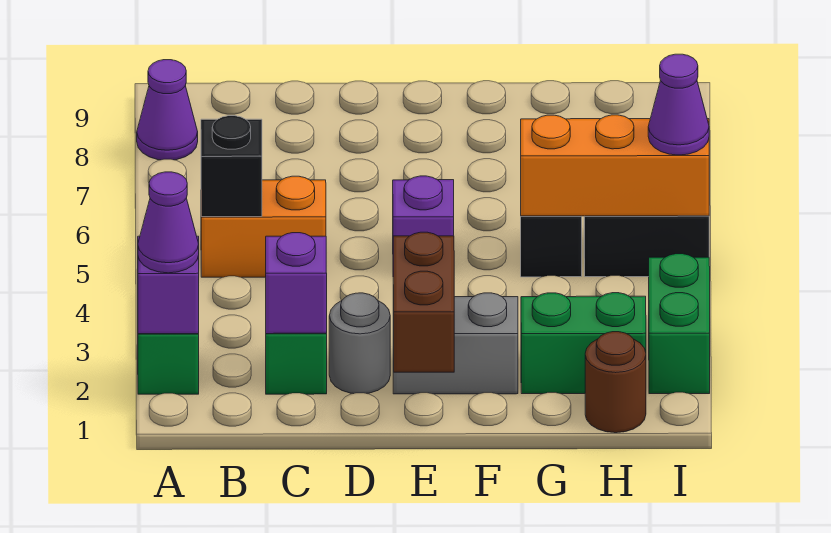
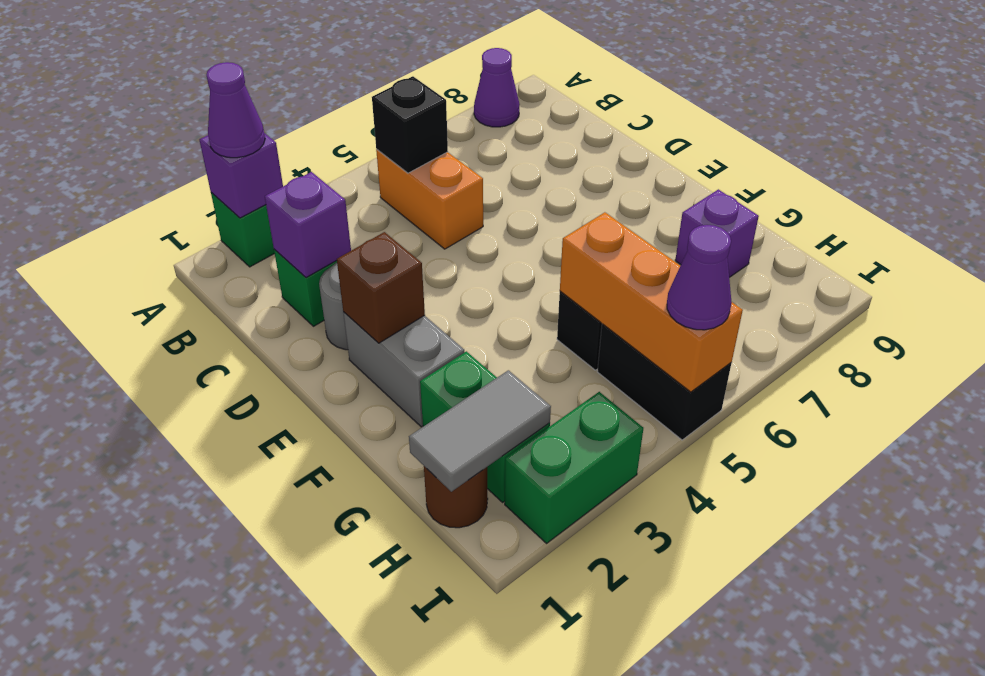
brown brick E1:E2 level 2 -> brown brick E2 level 2
purple brick E5 level 1 -> purple brick G8 level 1
none -> grey tile H1:H2 level 2

